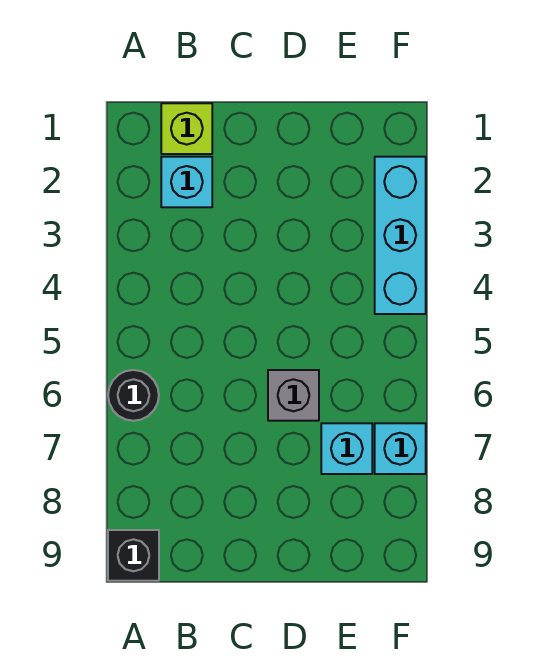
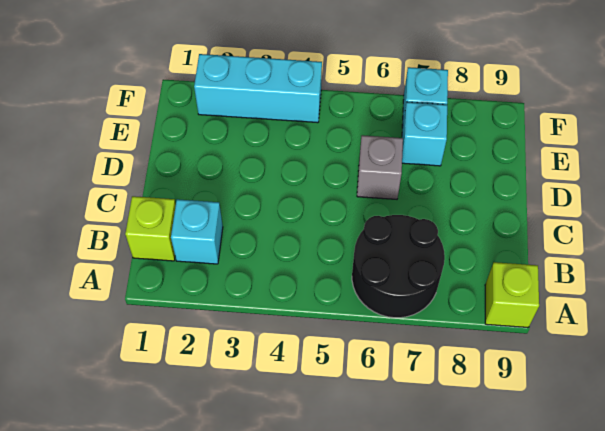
black round brick A6 level 1 -> black round brick A6:B7 level 1
black brick A9 level 1 -> lime brick A9 level 1

